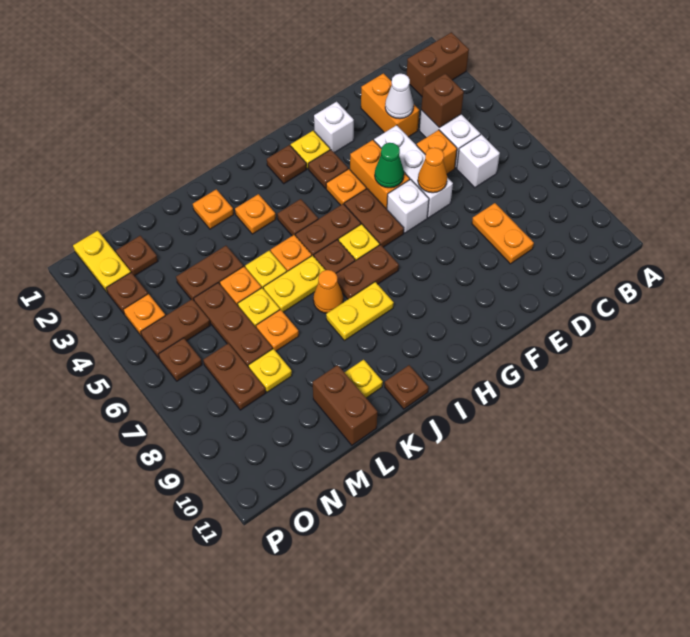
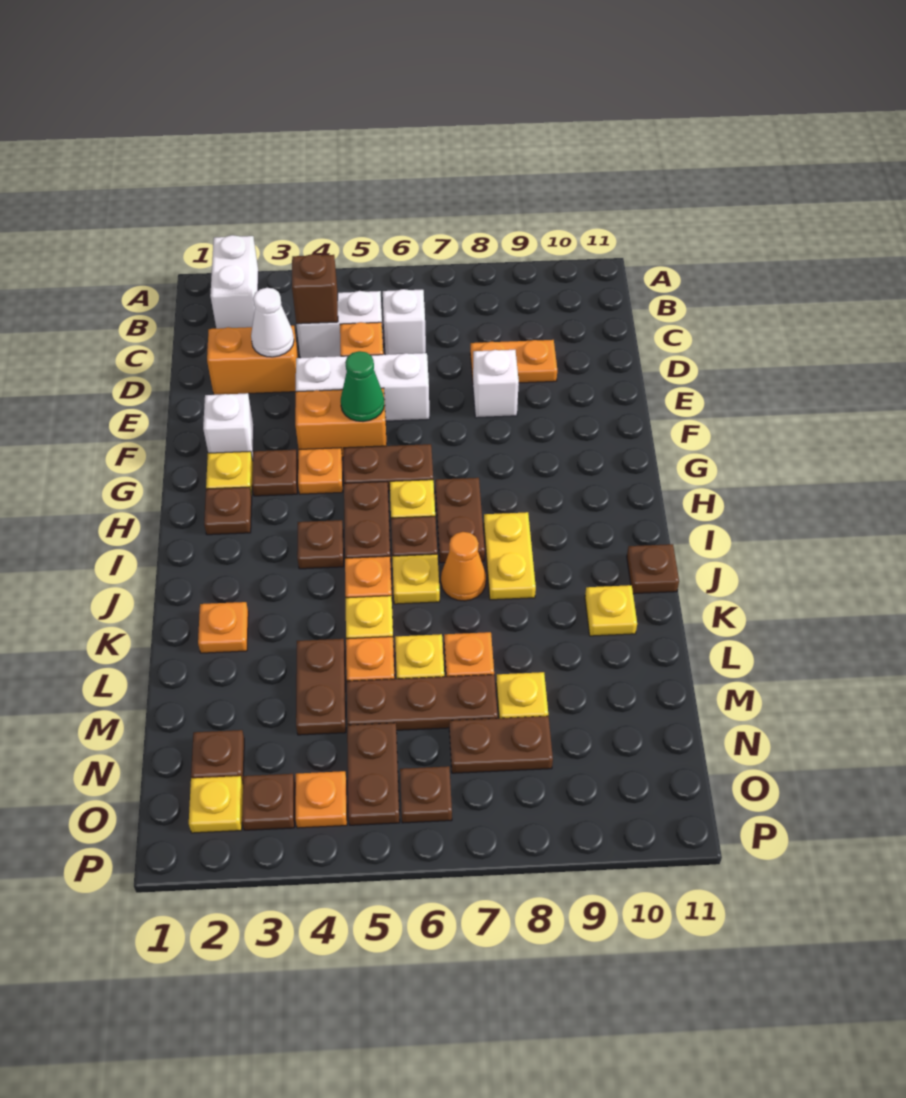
brown brick A2:B2 level 1 -> white brick A2:B2 level 1
orange cone E6 level 2 -> none
white brick F6 level 1 -> white brick E8 level 1
orange plate J3 level 1 -> none
yellow plate J6:K6 level 1 -> yellow plate J6 level 1
brown brick L10:L11 level 1 -> none
yellow plate O1:O2 level 1 -> yellow plate O2 level 1

